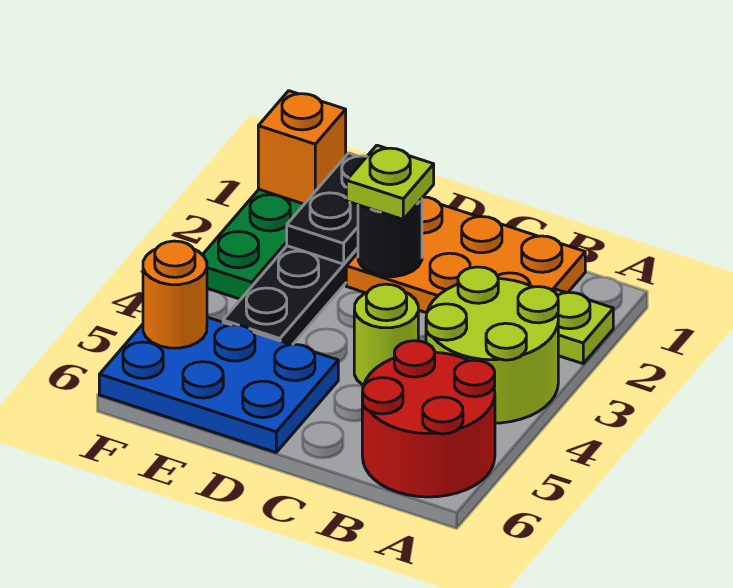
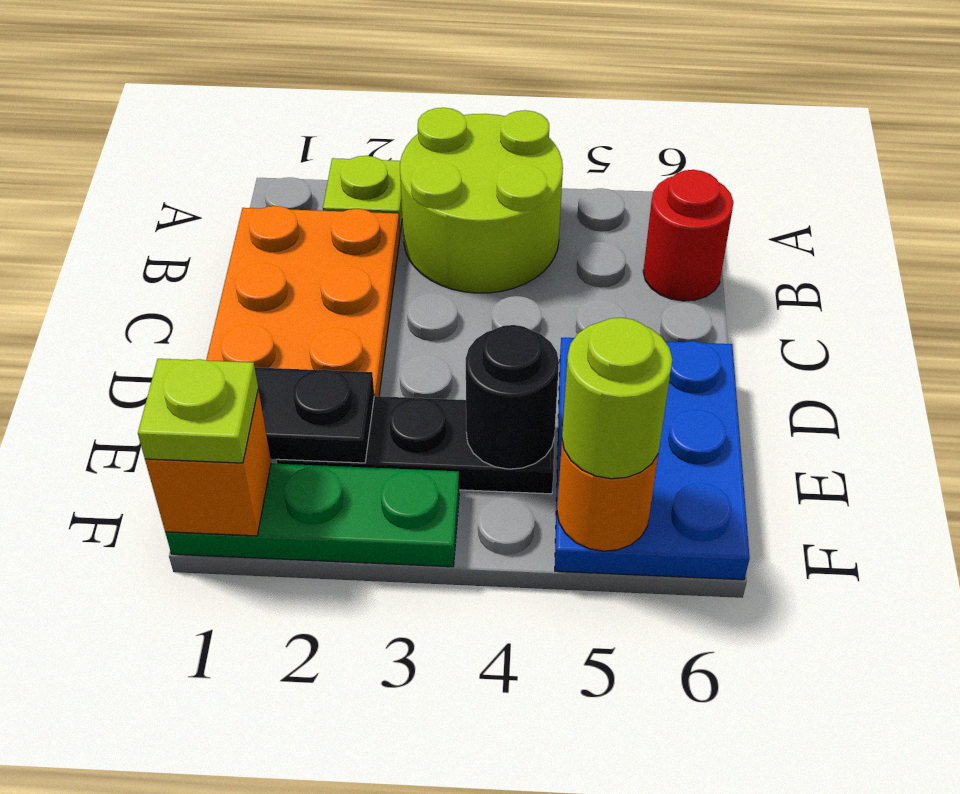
red round brick A5:B6 level 1 -> red round brick B6 level 1
lime round brick C4 level 1 -> lime round brick F5 level 3
black round brick D2 level 2 -> black round brick E4 level 2
lime plate D2 level 3 -> lime plate F1 level 3

